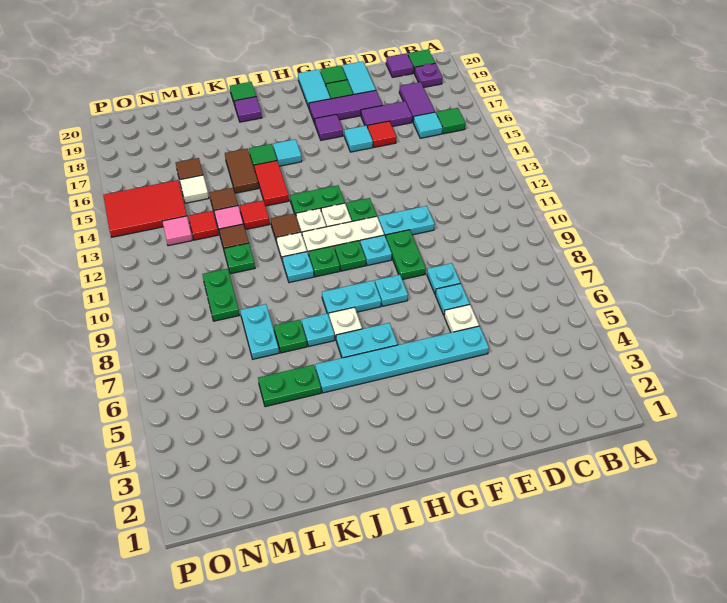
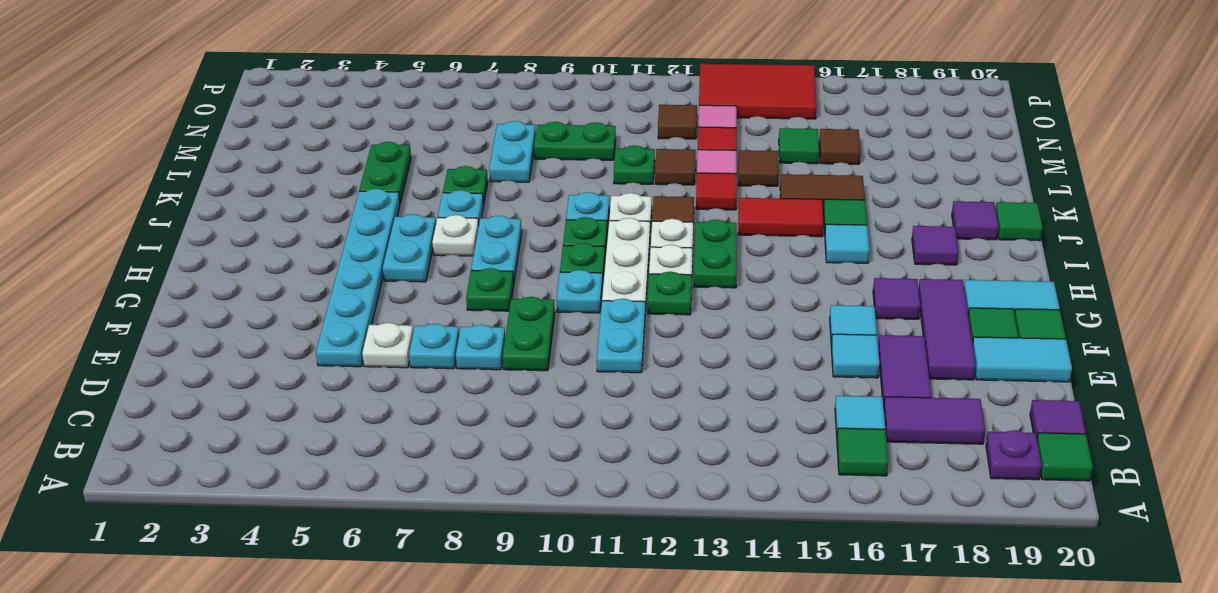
red tile E16 level 1 -> cyan tile E16 level 1
green plate F9:F10 level 1 -> green plate E9:F9 level 1
cyan plate G8 level 1 -> green plate G8 level 1
none -> purple tile I18 level 1
cyan plate L7:L8 level 1 -> cyan plate L8:M8 level 1
white tile M15 level 1 -> green tile M15 level 1
none -> brown tile N12 level 1
red tile N14:P15 level 1 -> red tile O13:P15 level 1

